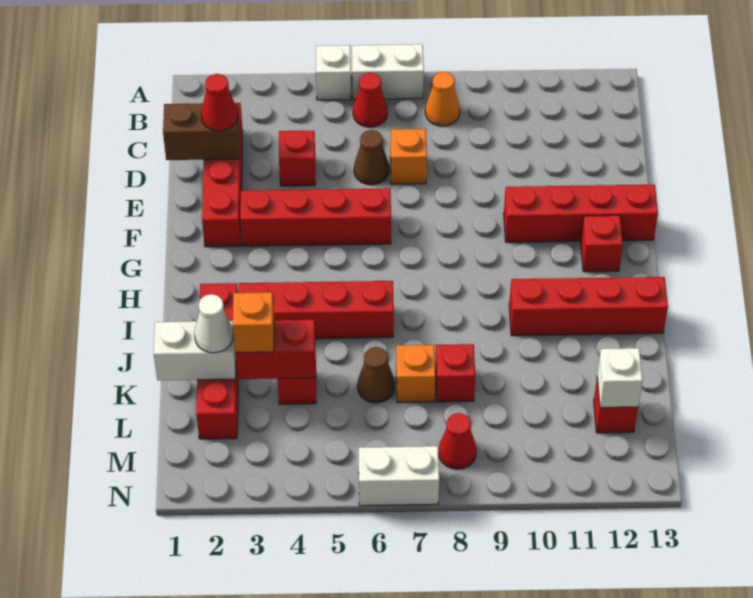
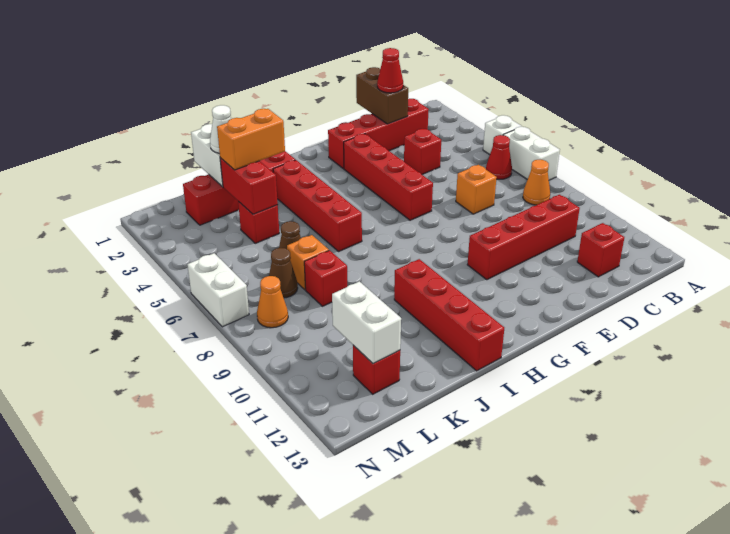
brown cone D6 level 1 -> brown cone L7 level 1
red brick F10:F13 level 1 -> red brick C10:F10 level 1
red brick G12 level 1 -> red brick C12 level 1
orange brick K3 level 3 -> orange brick J3:K3 level 3
white brick L12 level 2 -> white brick L11:L12 level 2
red cone M8 level 1 -> orange cone M8 level 1

